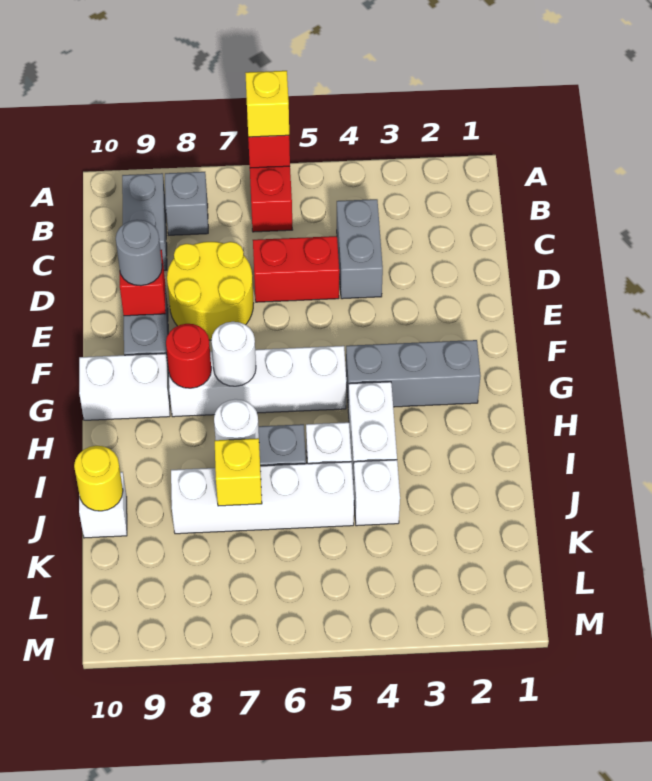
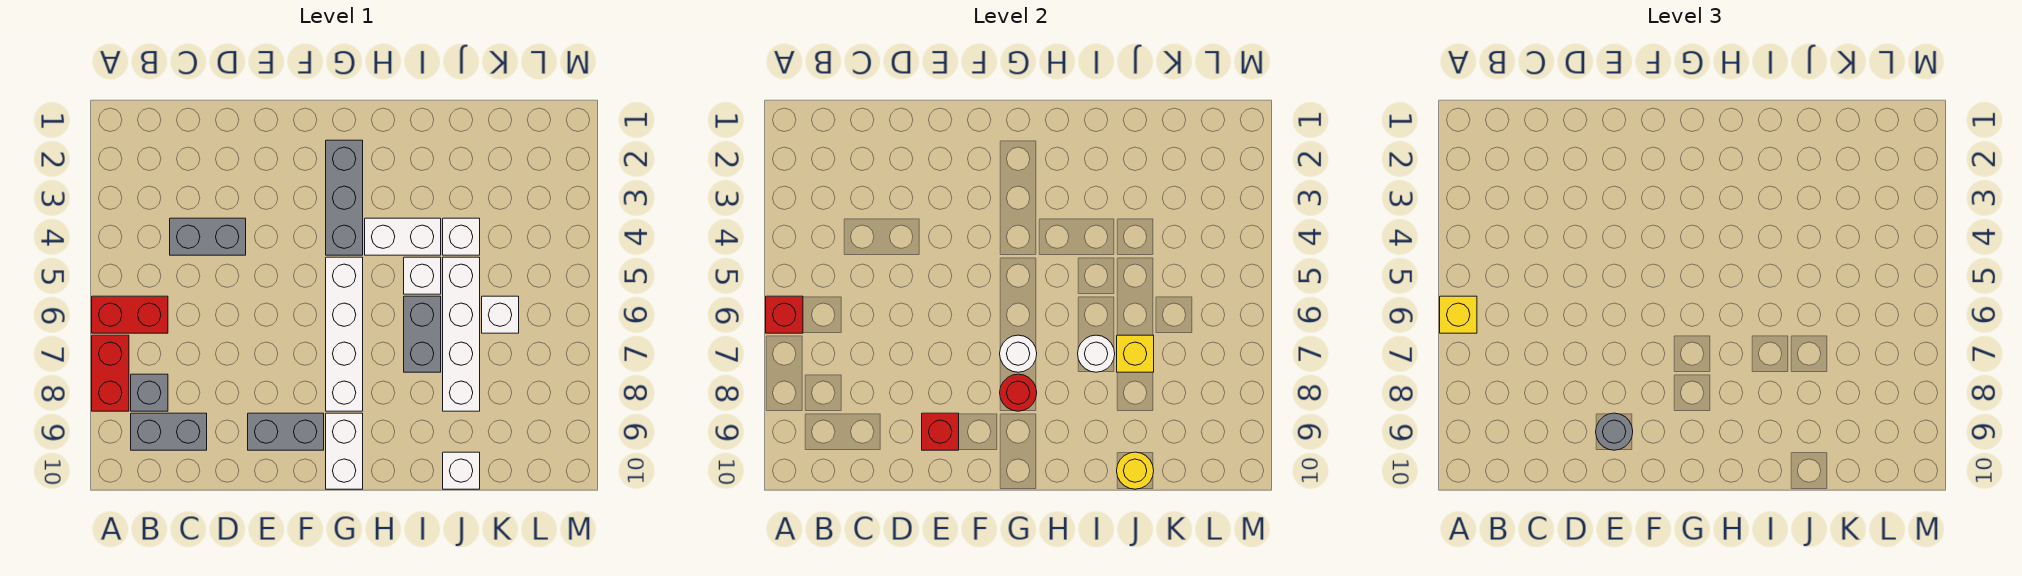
red brick D5:D6 level 1 -> red brick A7:A8 level 1
yellow round brick D7:E8 level 1 -> none
none -> white brick K6 level 1

